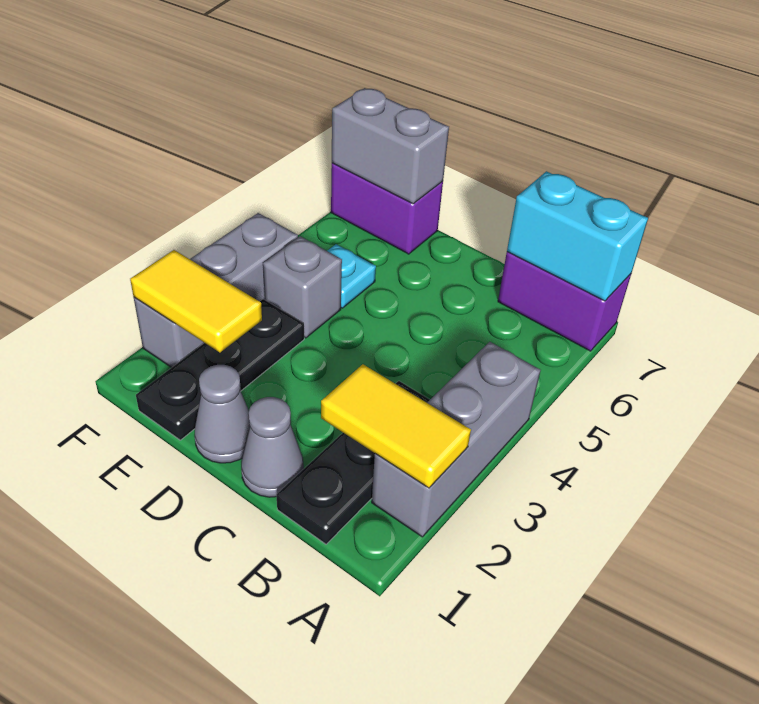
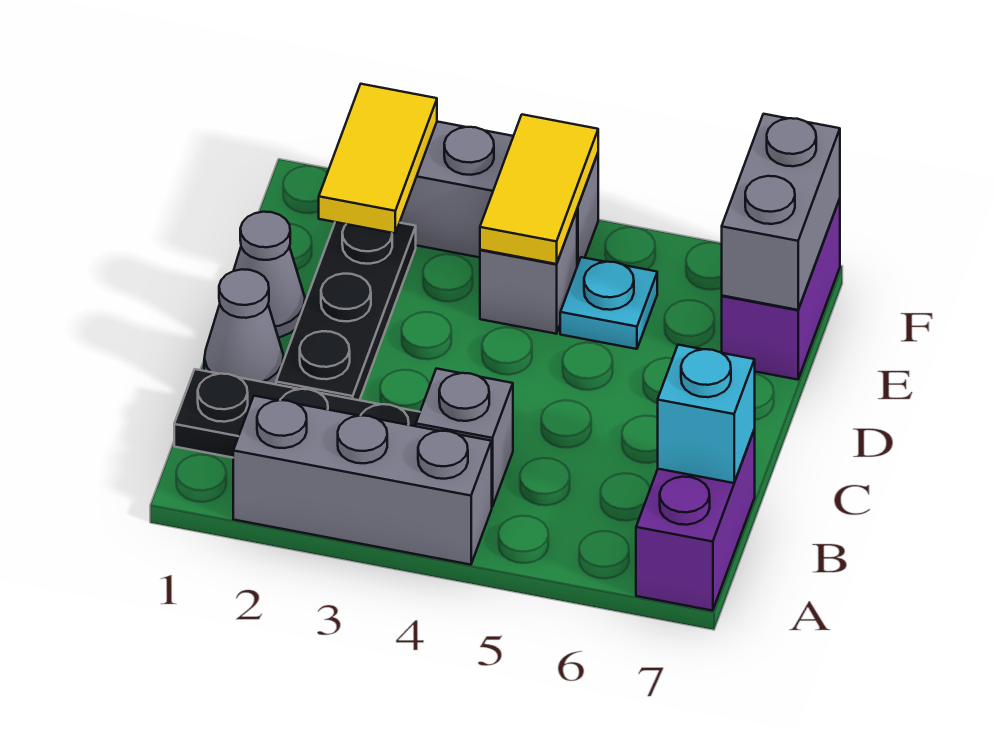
yellow tile A2:B2 level 2 -> yellow tile E4:F4 level 2
cyan brick A7:B7 level 2 -> cyan brick B7 level 2
none -> grey brick B4 level 1
black plate E1:E3 level 1 -> black plate C2:E2 level 1

